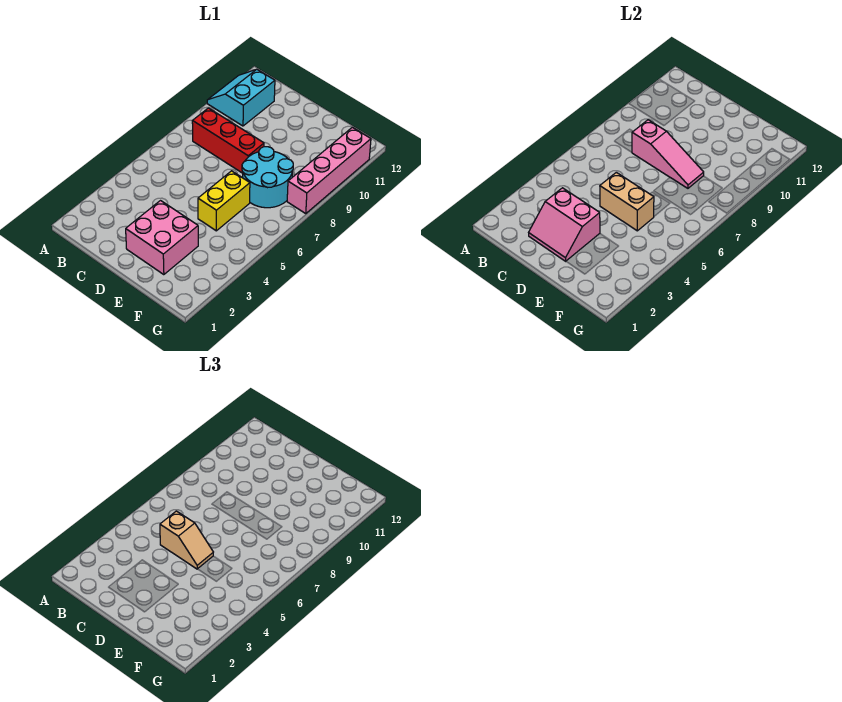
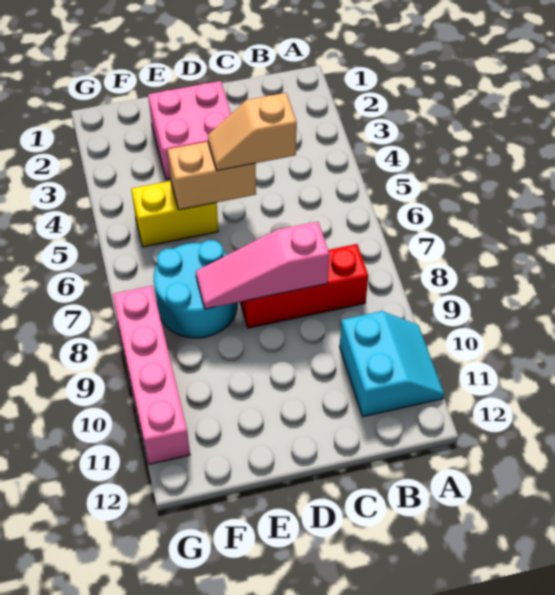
pink slope C2:D3 level 2 top 3 -> none
yellow brick E5:E6 level 1 -> yellow brick E5:F5 level 1

